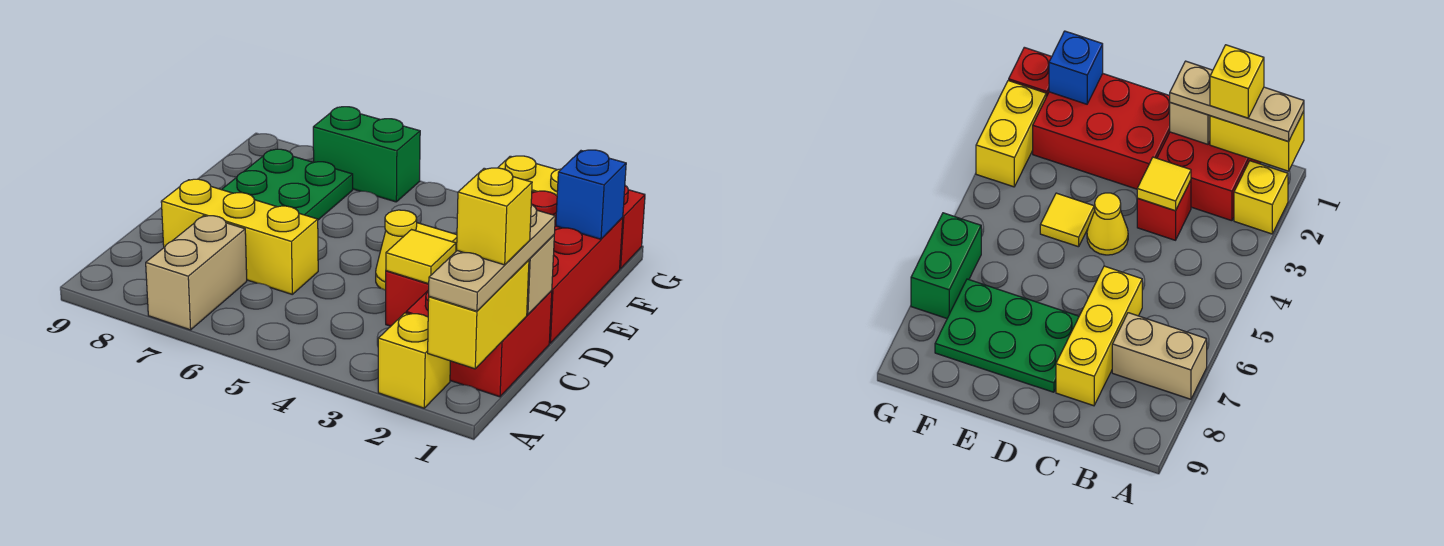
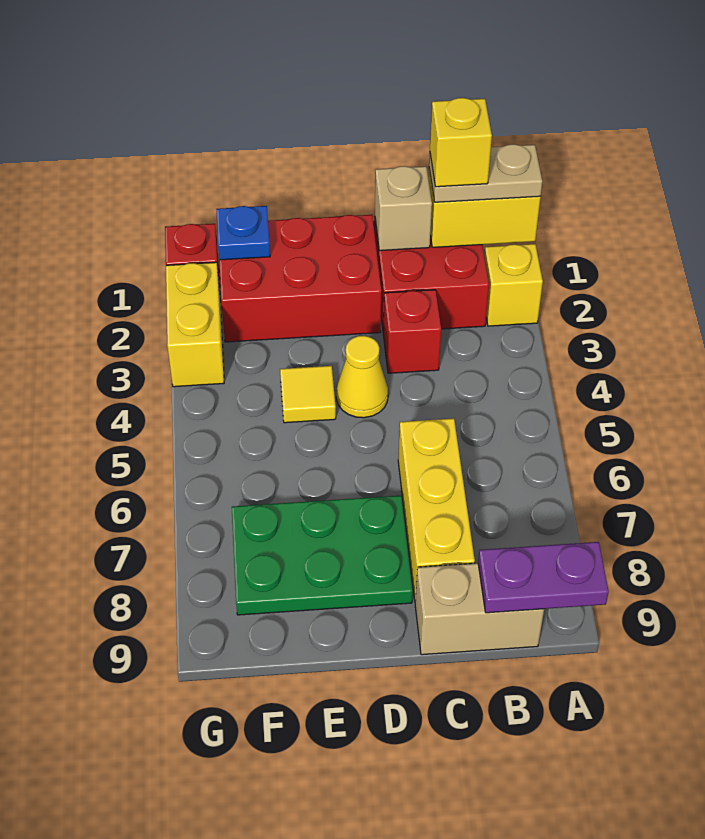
tan plate A1:C1 level 3 -> tan plate A1:B1 level 3
tan brick A7:B7 level 1 -> tan brick B9:C9 level 1
none -> purple plate A9:B9 level 2
yellow tile C3 level 2 -> none
blue brick F1 level 2 -> blue plate F1 level 2
green brick G6:G7 level 1 -> none

